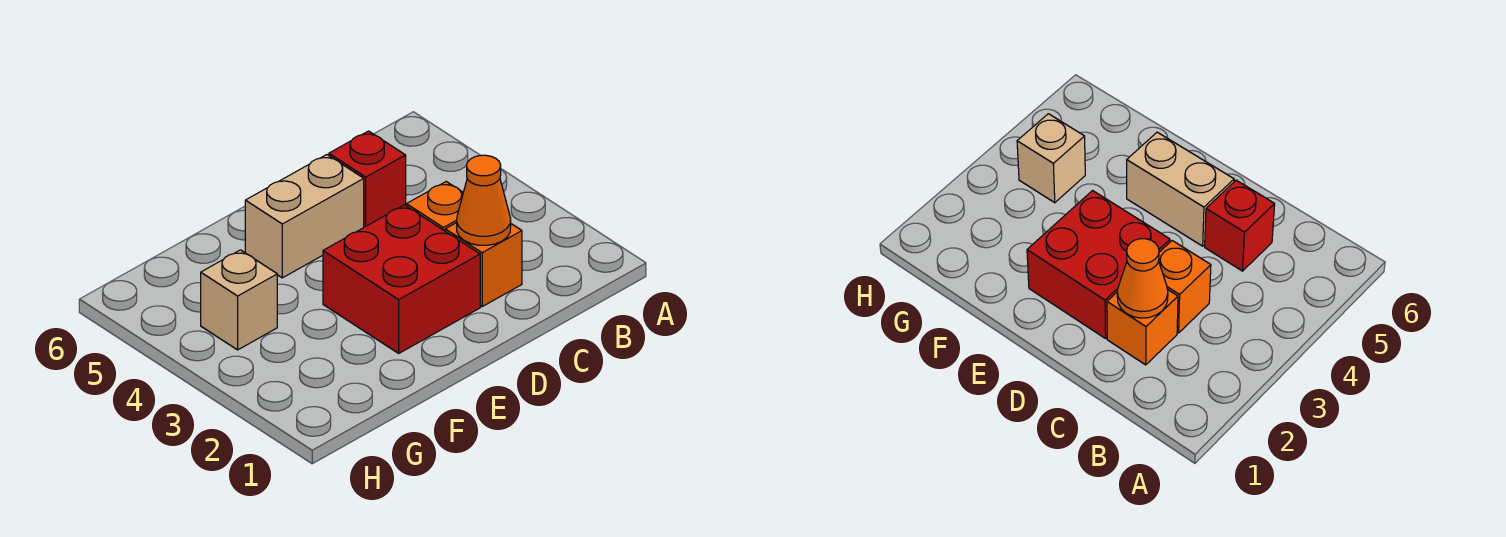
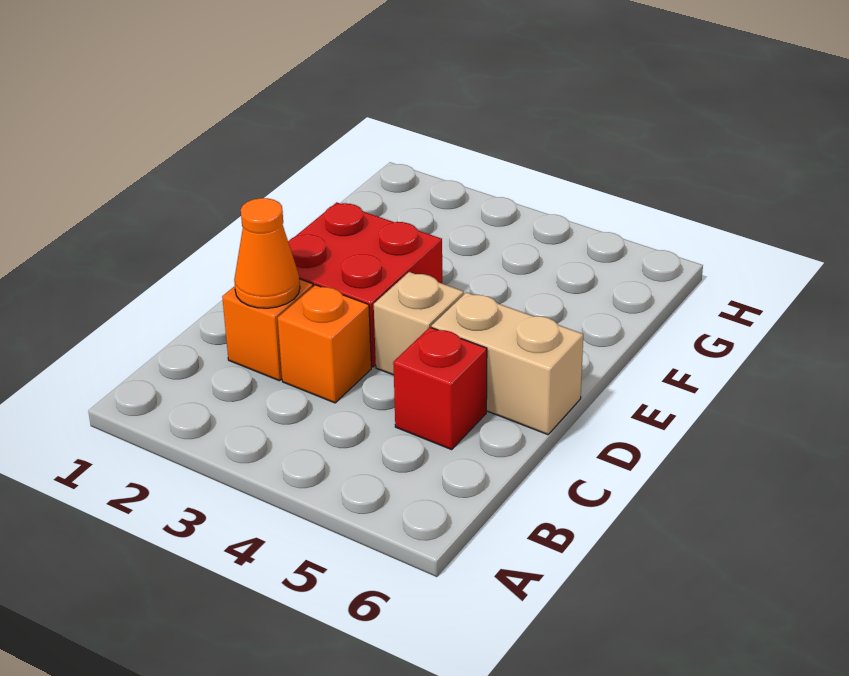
tan brick D5:E5 level 1 -> tan brick D5:D6 level 1
tan brick G4 level 1 -> tan brick D4 level 1

